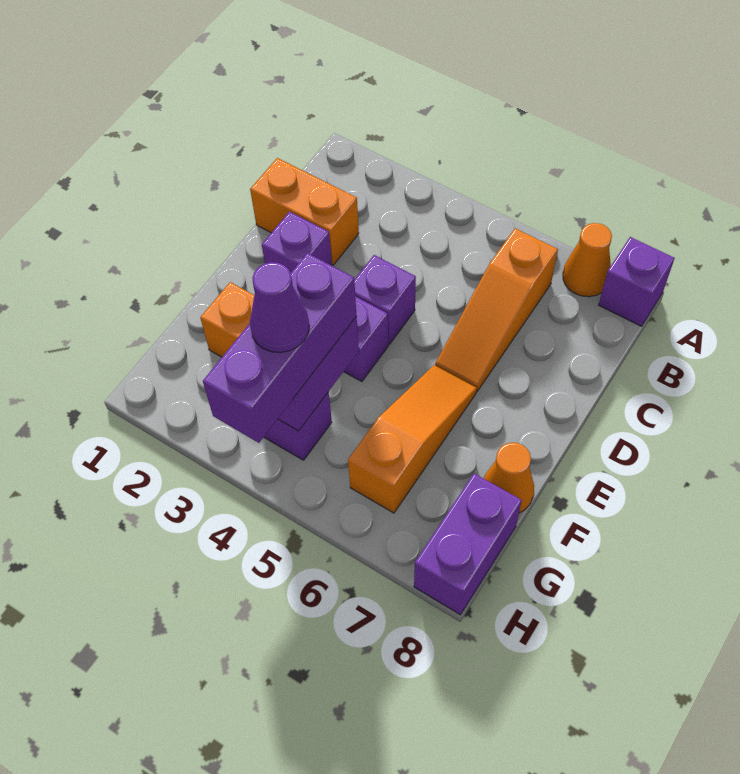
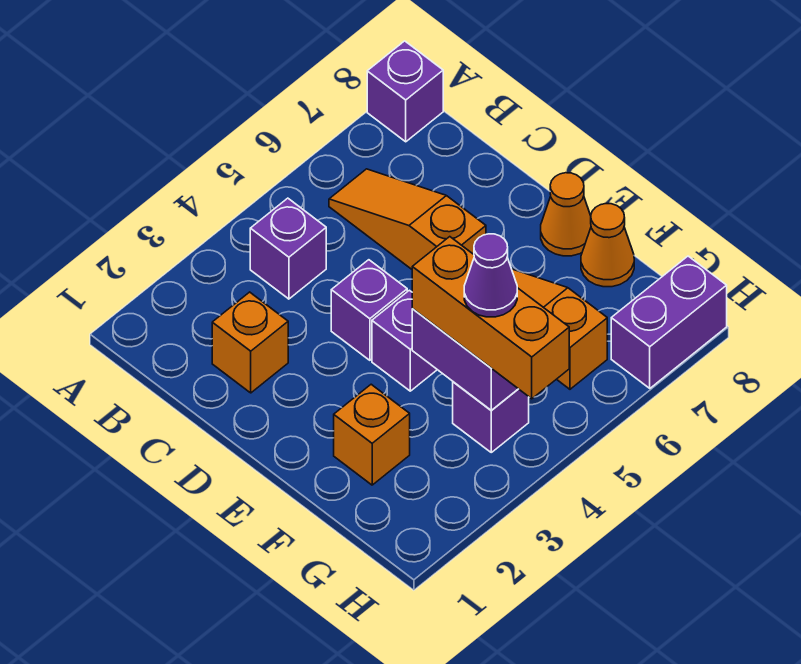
orange cone A7 level 1 -> orange cone E8 level 1
orange slope B6:D6 level 1 top B -> orange slope B6:D6 level 1 top D
orange brick C1:C2 level 1 -> orange brick C2 level 1
purple brick D2 level 1 -> purple brick B4 level 1
purple brick F4:H4 level 3 -> orange brick F4:H4 level 3
purple brick G8:H8 level 1 -> purple brick H7:H8 level 1

